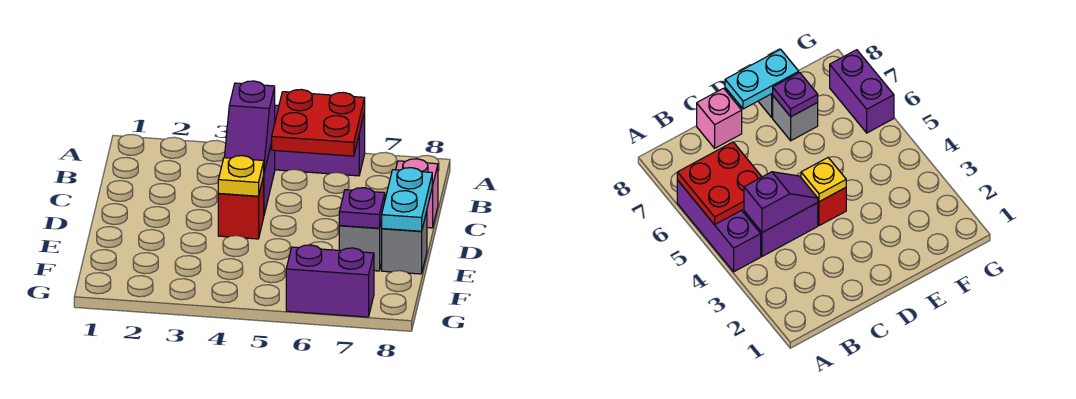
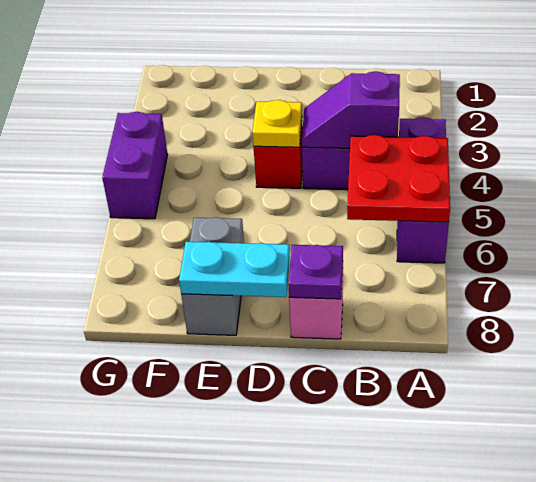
purple plate E7 level 2 -> purple plate C8 level 2
purple brick G6:G7 level 1 -> purple brick G4:G5 level 1

